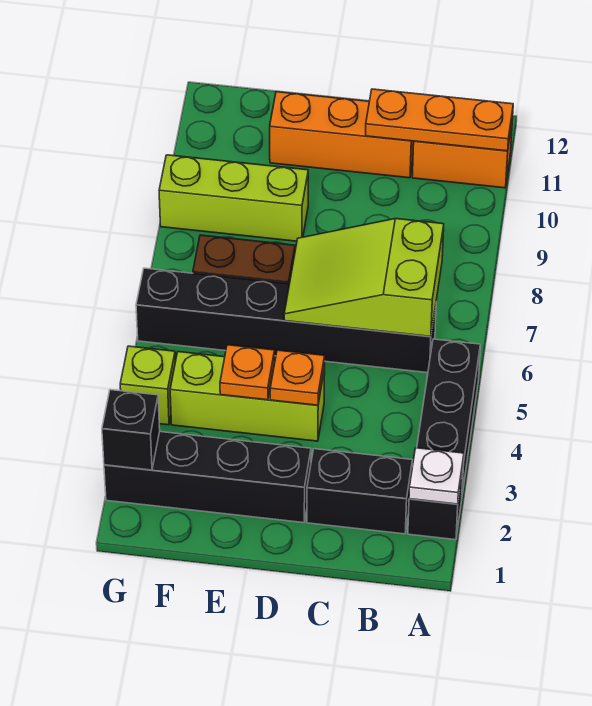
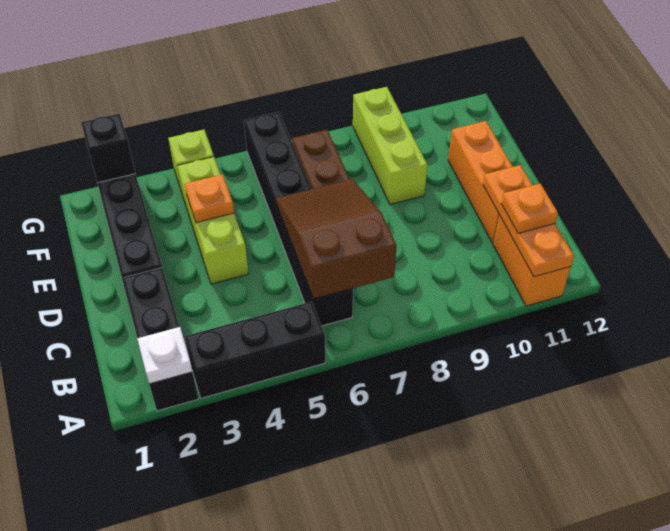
lime slope B6:D7 level 2 top B -> brown slope B6:D7 level 2 top B
orange plate D4 level 2 -> orange plate B11 level 3

